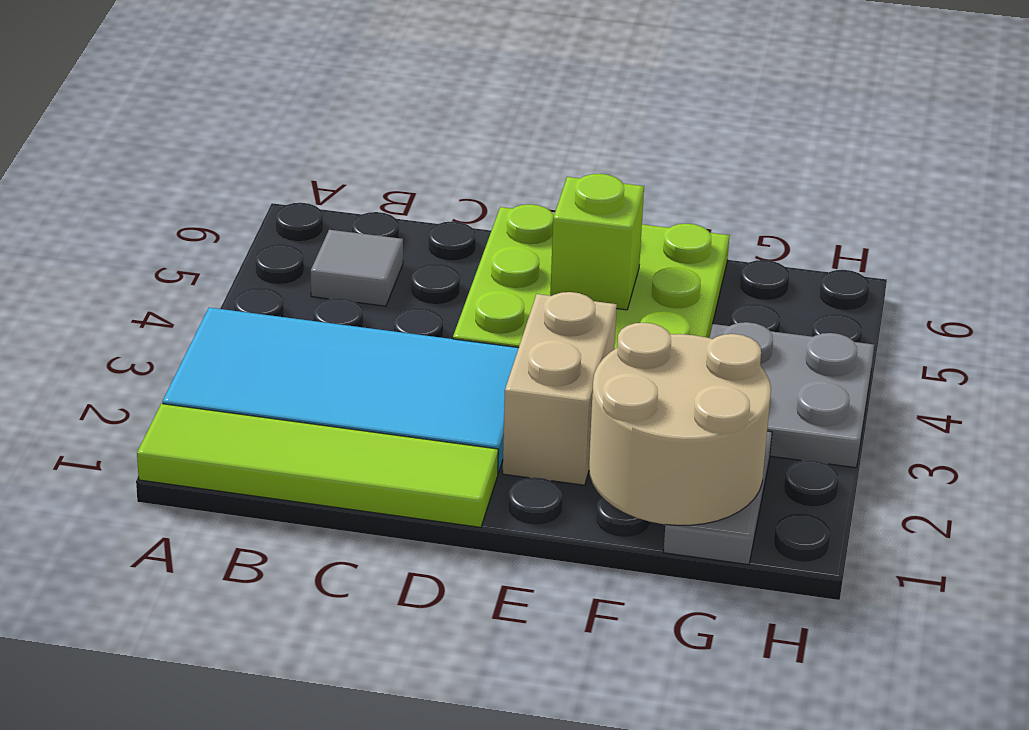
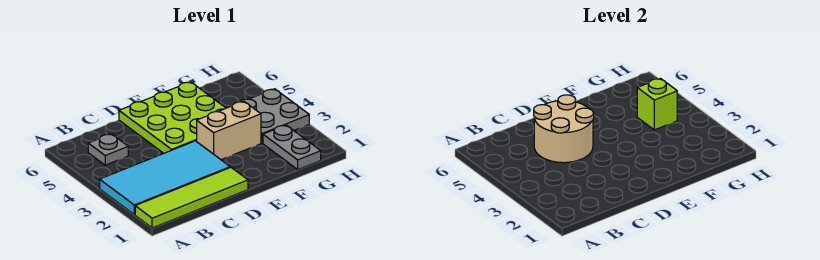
grey tile B5 level 1 -> grey plate B5 level 1
tan brick E2:E3 level 1 -> tan brick E3:F3 level 1
lime brick E5 level 2 -> lime brick G4 level 2
tan round brick F1:G2 level 2 -> tan round brick C4:D5 level 2

